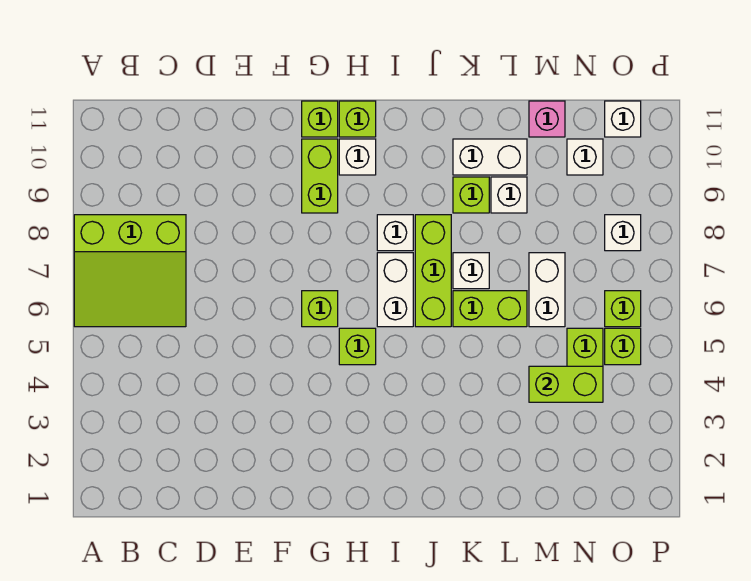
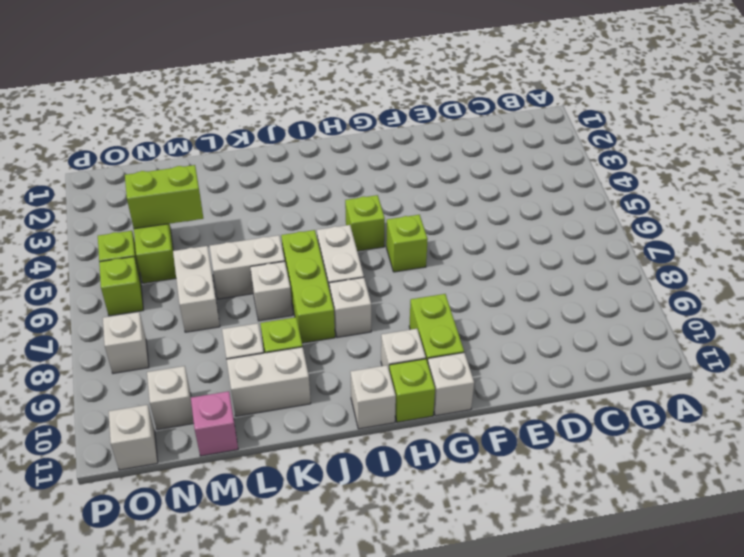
lime slope A6:C8 level 1 top 8 -> none
lime brick G11 level 1 -> white brick G11 level 1
none -> white brick I11 level 1
lime brick K6:L6 level 1 -> white brick K6:L6 level 1

